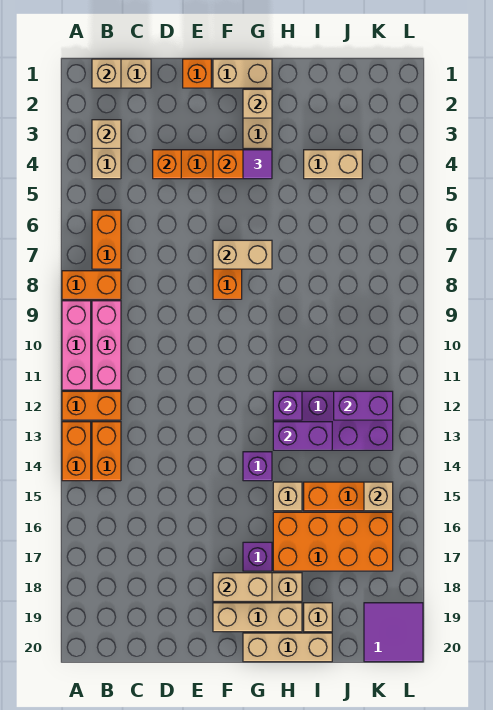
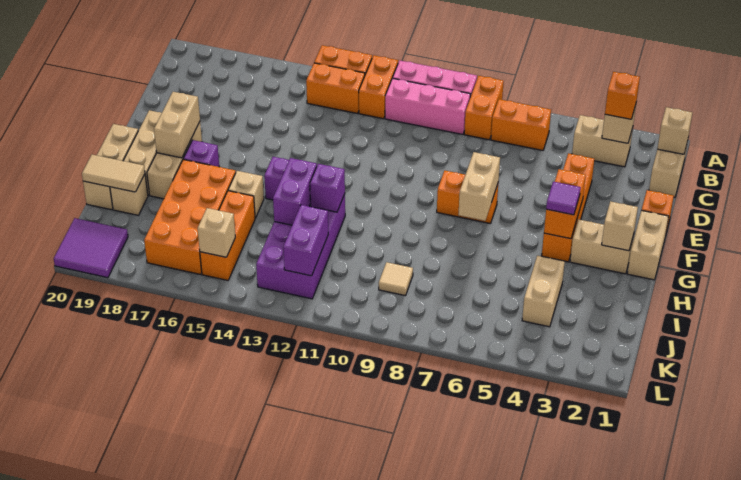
orange brick D4 level 2 -> orange brick B3 level 3
none -> tan tile I19:I20 level 2
none -> tan tile J9 level 1

